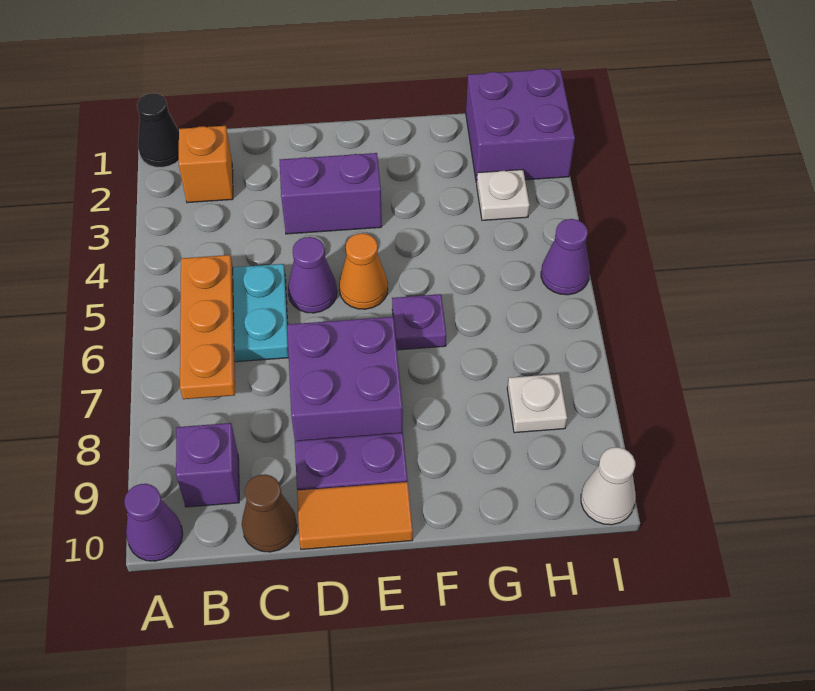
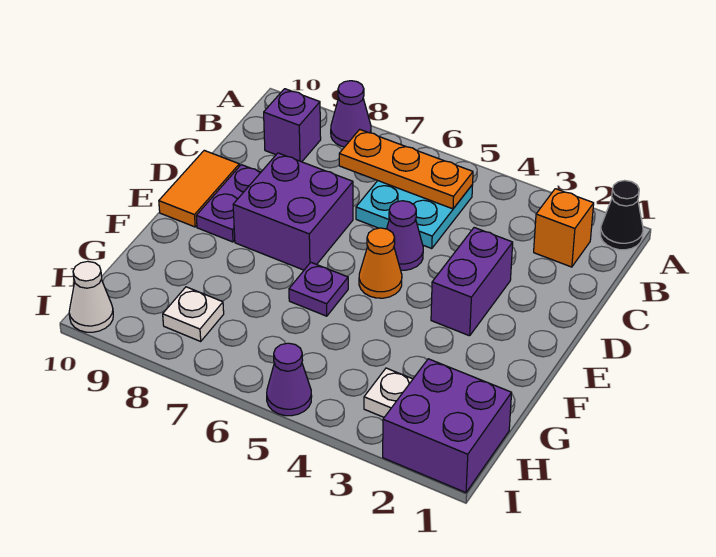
purple cone A10 level 1 -> purple cone A8 level 1
brown cone C10 level 1 -> none

